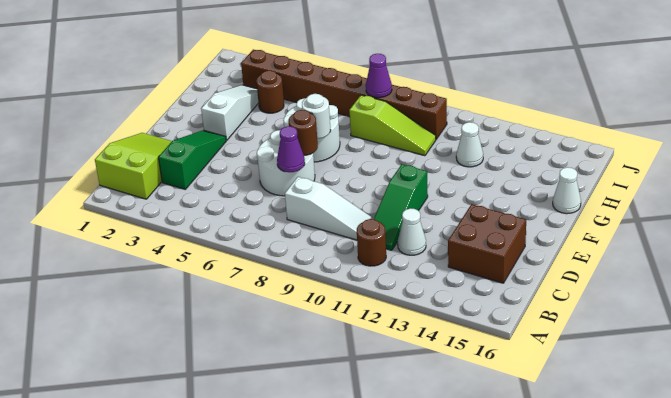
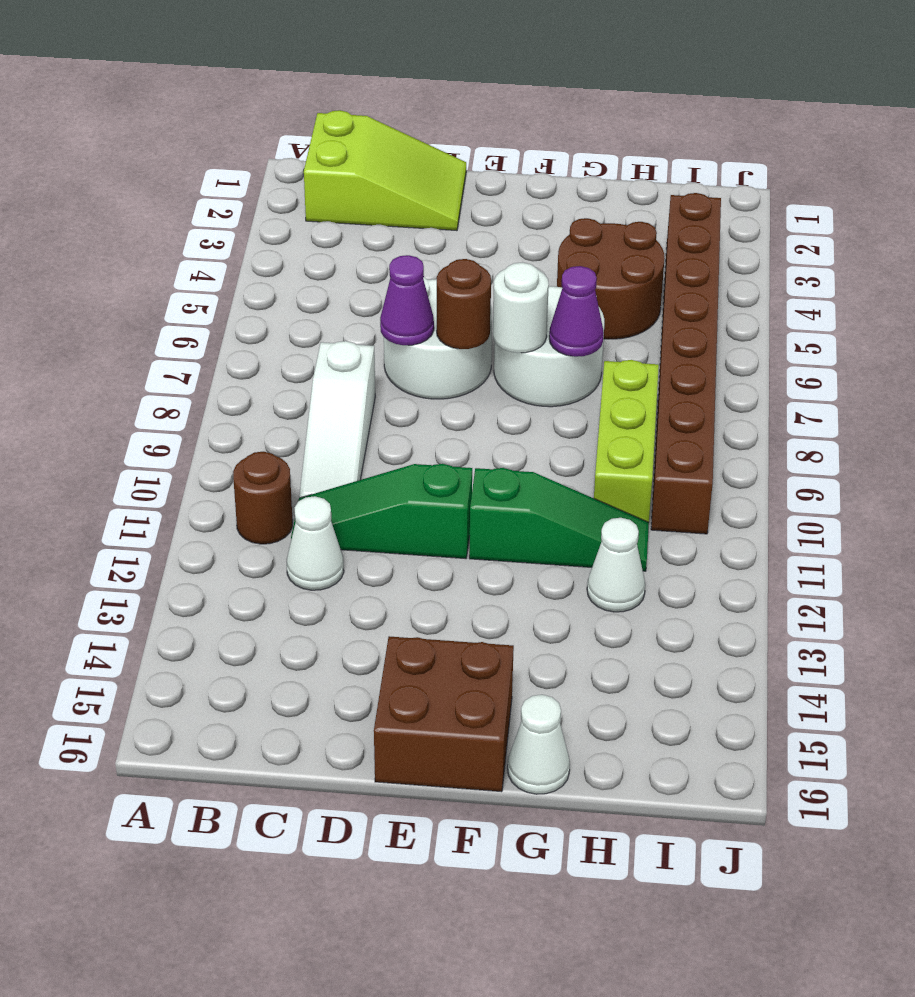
green slope C3:E3 level 1 top C -> green slope F11:H11 level 1 top F
brown brick C14:D15 level 1 -> brown brick E15:F16 level 1
white slope F3:H3 level 1 top F -> none
brown round brick H4 level 1 -> brown round brick G4:H5 level 1
lime slope H8:H10 level 1 top 8 -> lime brick H8:H10 level 1
purple cone I8 level 2 -> purple cone G7 level 2

